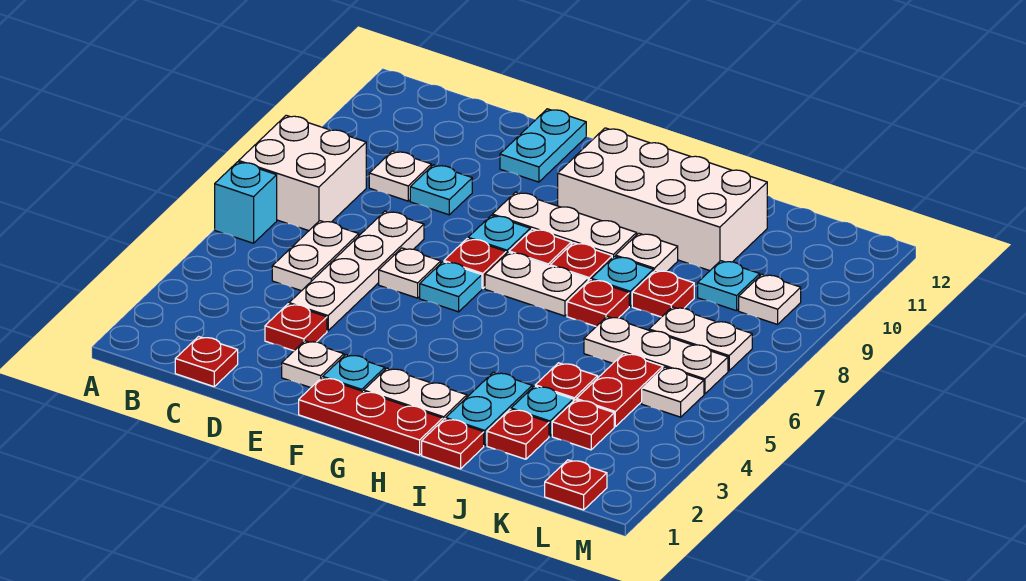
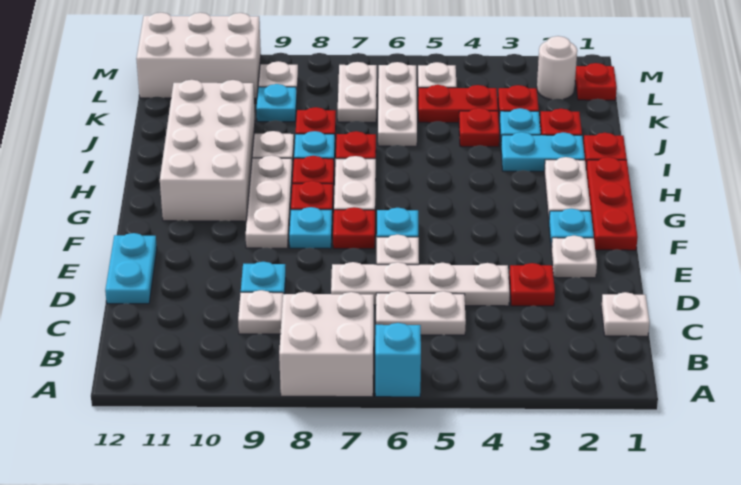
red plate C1 level 1 -> white plate C1 level 1
cyan plate E11:E12 level 1 -> cyan plate D12:E12 level 1
none -> white round brick L2 level 1
none -> white brick L10:M12 level 1

